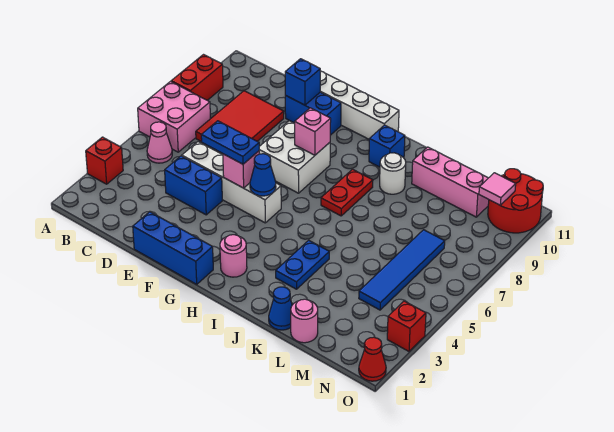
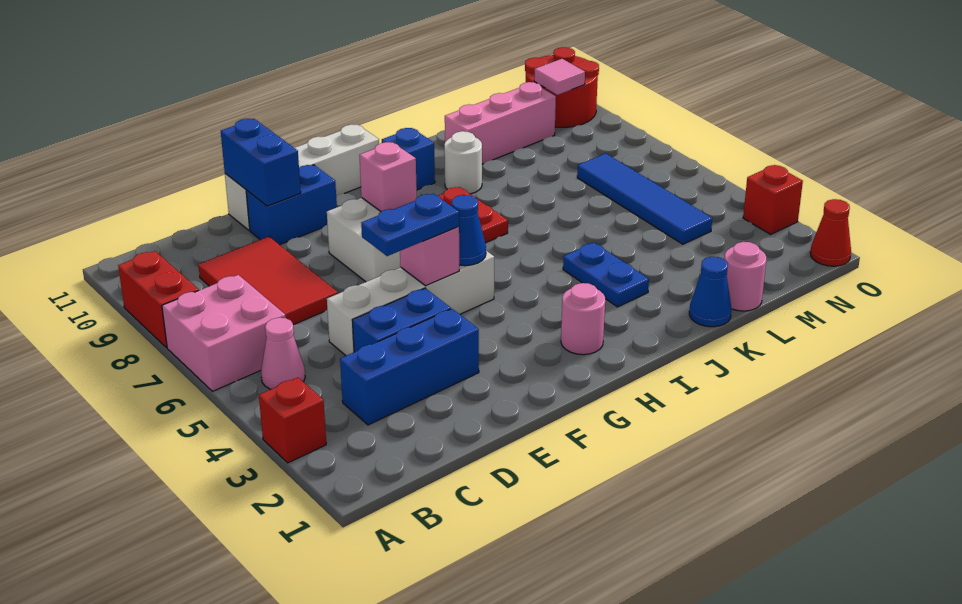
blue brick E1:G1 level 1 -> blue brick C3:E3 level 1
blue brick E10 level 2 -> blue brick E10:E11 level 2

